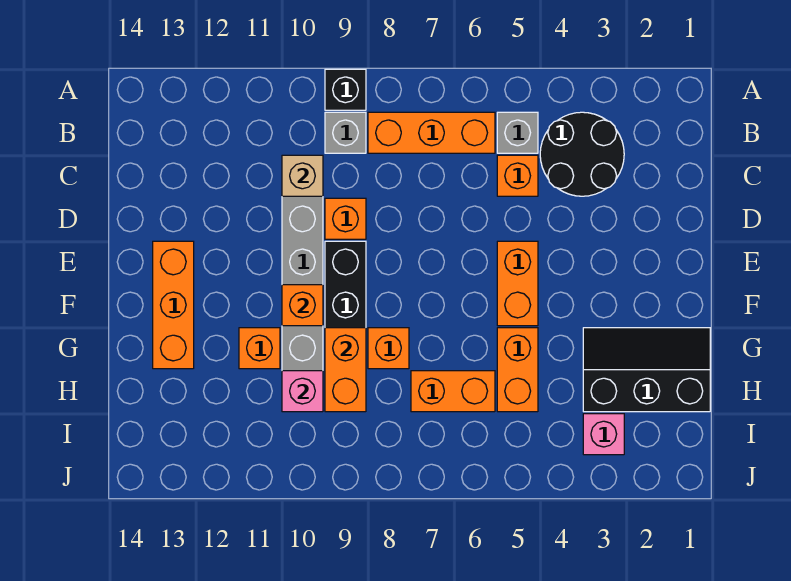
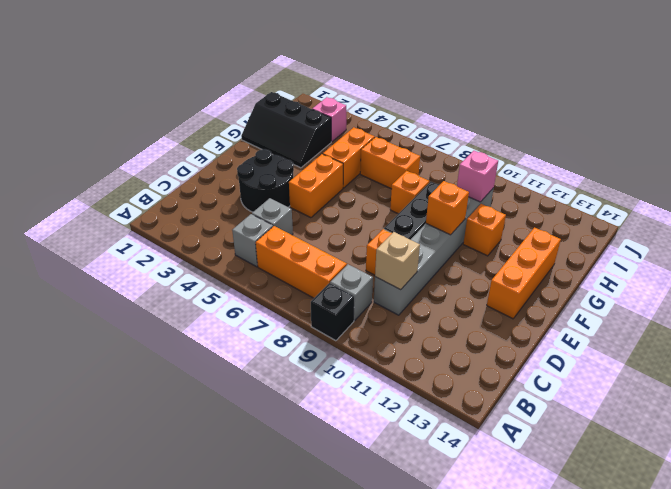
black round brick B3:C4 level 1 -> black round brick D3:E4 level 1
orange brick C5 level 1 -> grey brick C5 level 1
orange brick G9:H9 level 2 -> none

